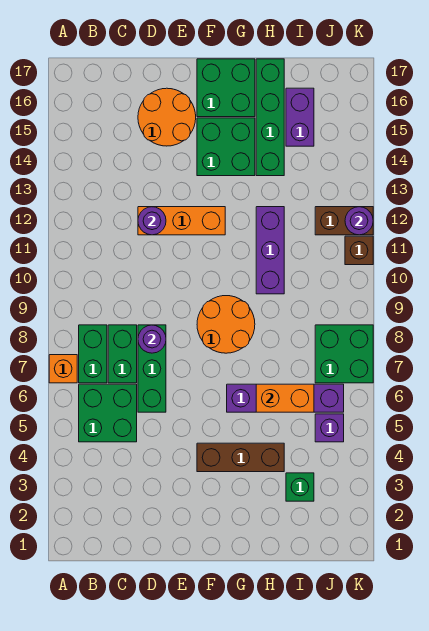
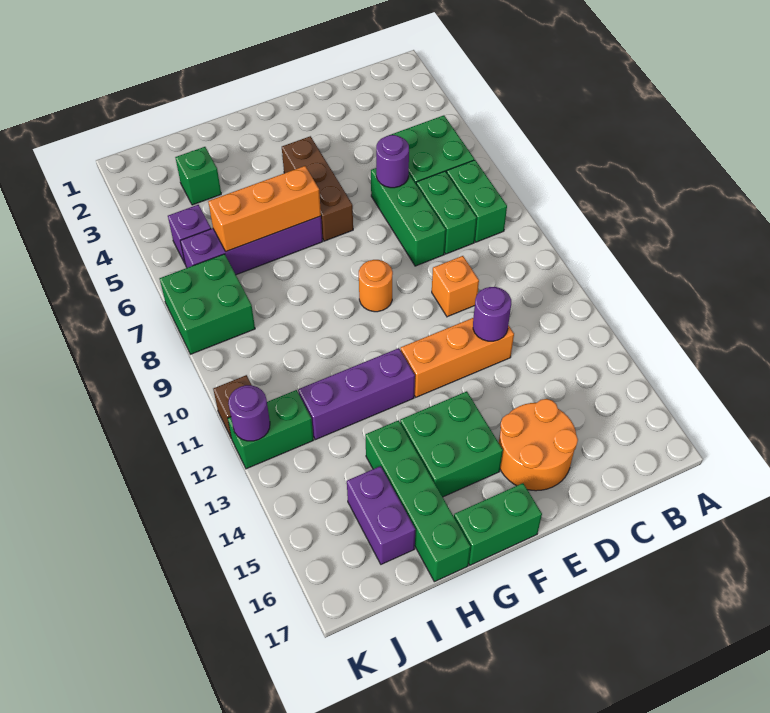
orange brick A7 level 1 -> orange brick D10 level 1
purple round brick D8 level 2 -> purple round brick D6 level 2
brown brick F4:H4 level 1 -> brown brick F4:F6 level 1
orange round brick F8:G9 level 1 -> orange round brick F9 level 1
green brick F16:G17 level 1 -> green brick F17:G17 level 1
orange brick H6:I6 level 2 -> orange brick G6:I6 level 2
purple brick H10:H12 level 1 -> purple brick G12:I12 level 1
brown brick J12:K12 level 1 -> green brick J12:K12 level 1

